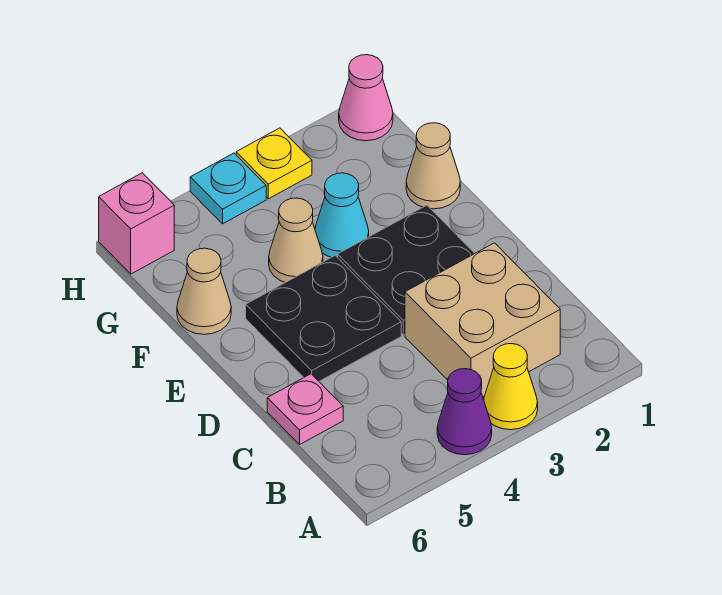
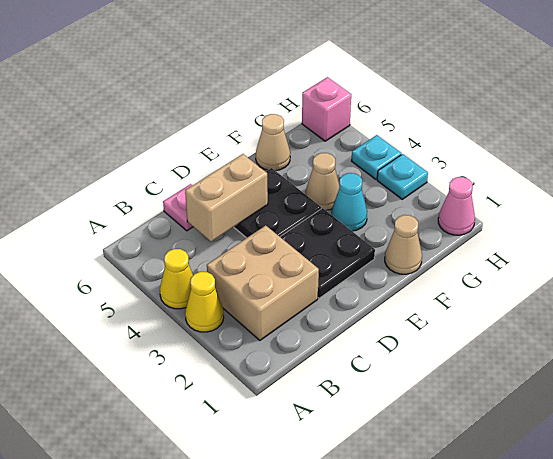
purple cone A4 level 1 -> yellow cone A4 level 1
none -> tan brick C5:D5 level 2
yellow plate H3 level 1 -> cyan plate H3 level 1

